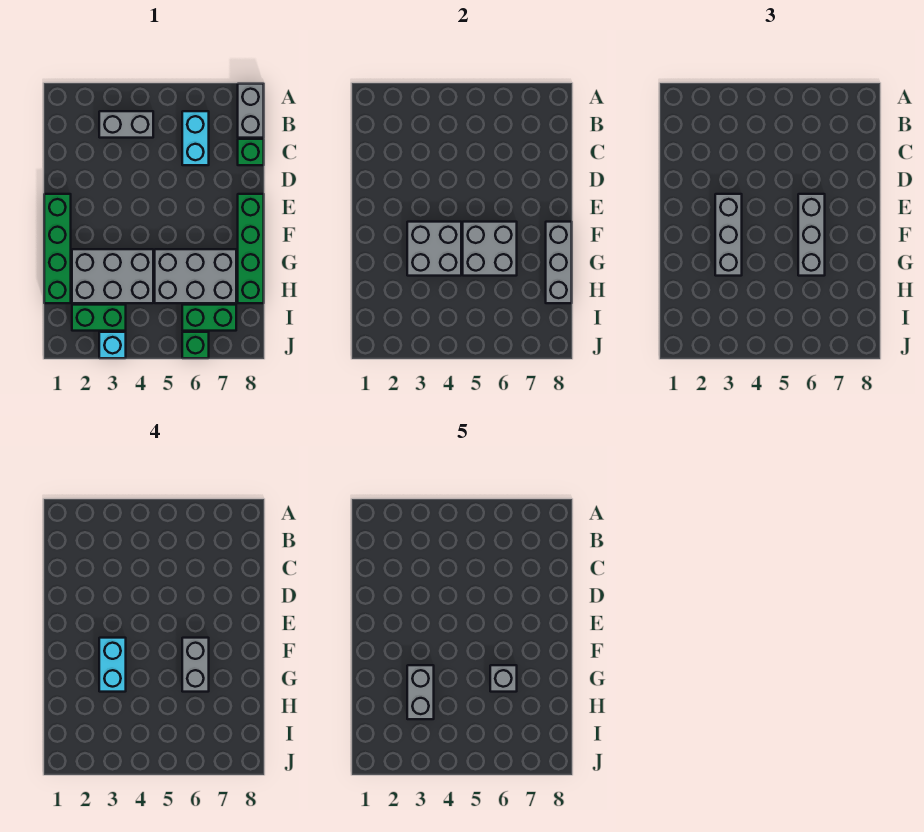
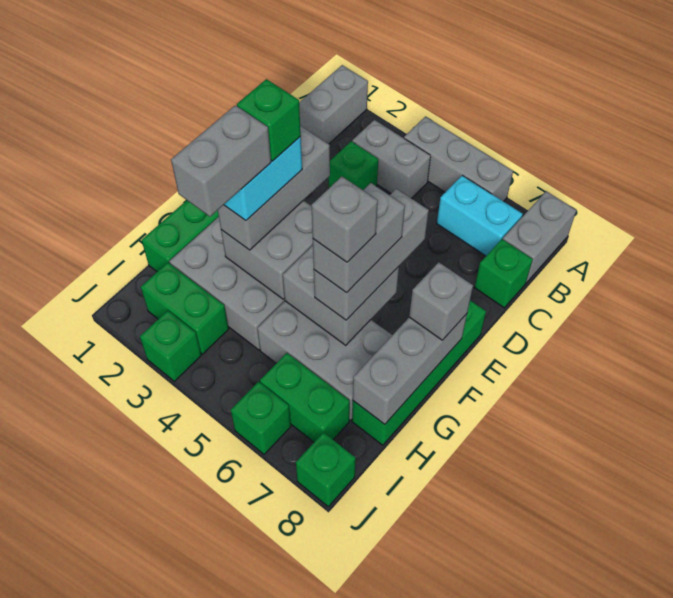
none -> grey brick A1:B1 level 1
none -> grey brick A4:A6 level 1
cyan brick B6:C6 level 1 -> cyan brick B6:B7 level 1
none -> green brick C3 level 1
none -> green brick F3 level 5
none -> grey brick F8 level 3
cyan brick J3 level 1 -> green brick J3 level 1
none -> green brick J8 level 1

